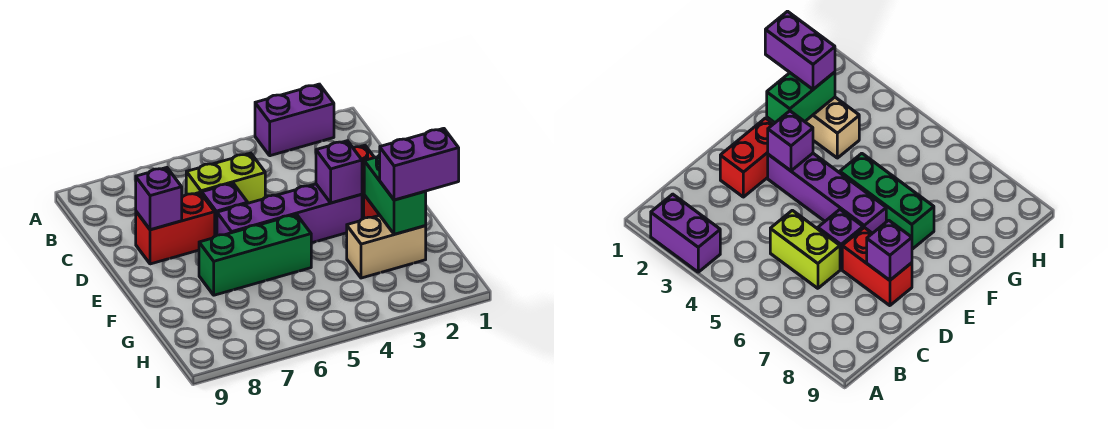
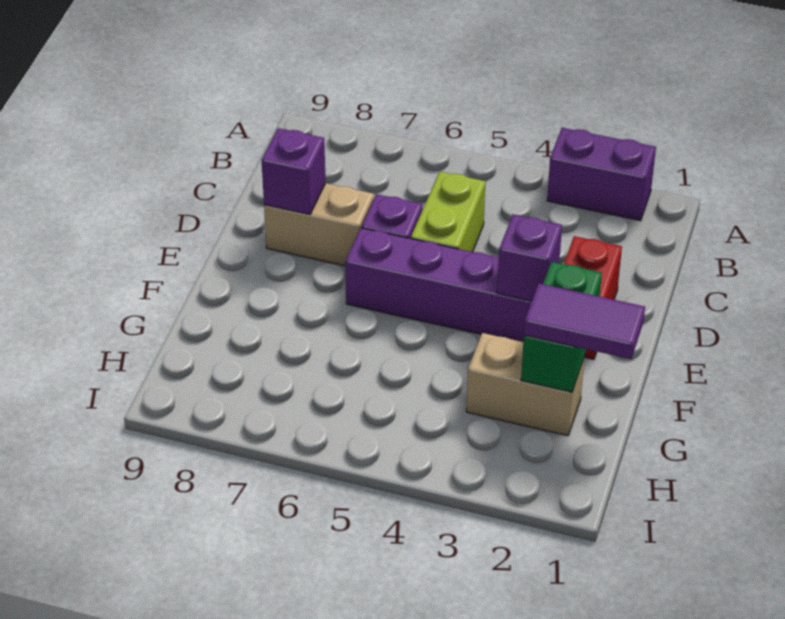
lime brick C5:C6 level 1 -> lime brick C5:D5 level 1
red brick D7:D8 level 1 -> tan brick D7:D8 level 1
green brick F5:F7 level 1 -> none
purple brick G1:G2 level 3 -> purple tile G1:G2 level 3

